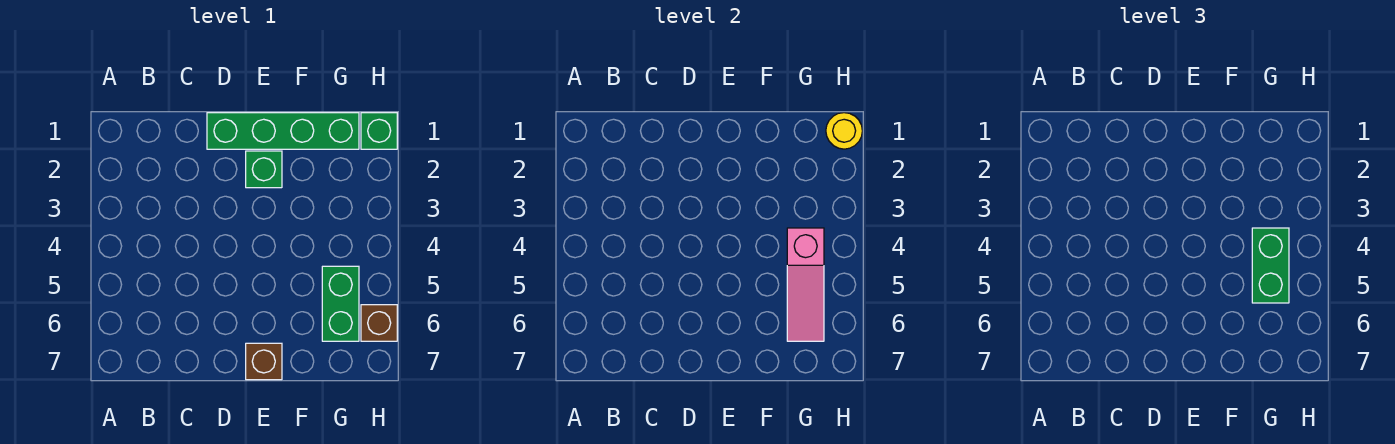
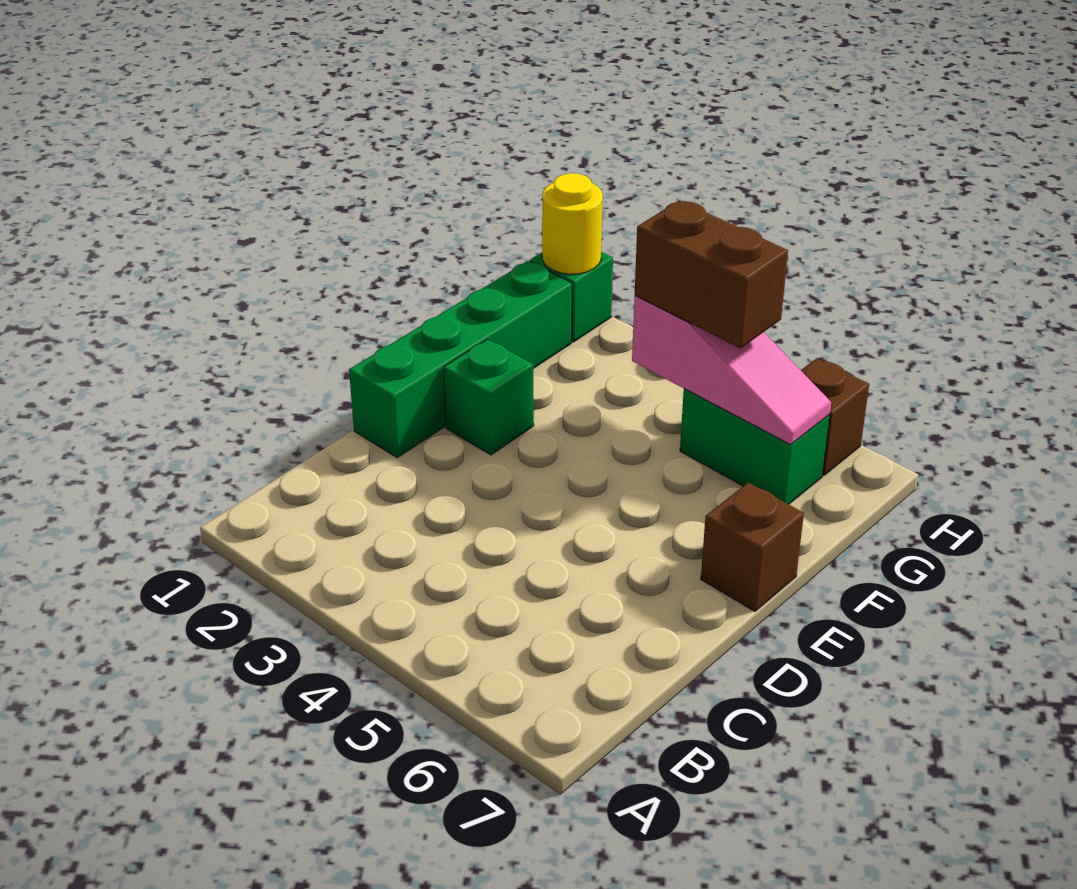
green brick G4:G5 level 3 -> brown brick G4:G5 level 3

